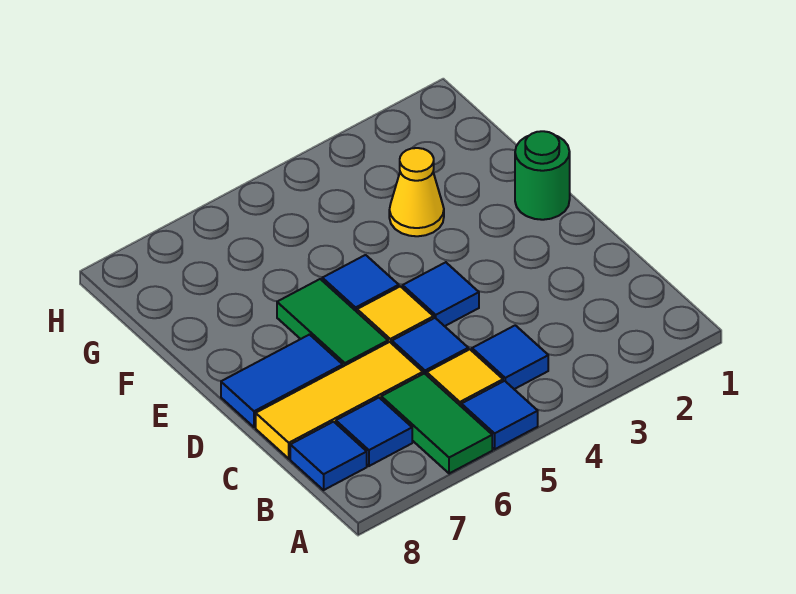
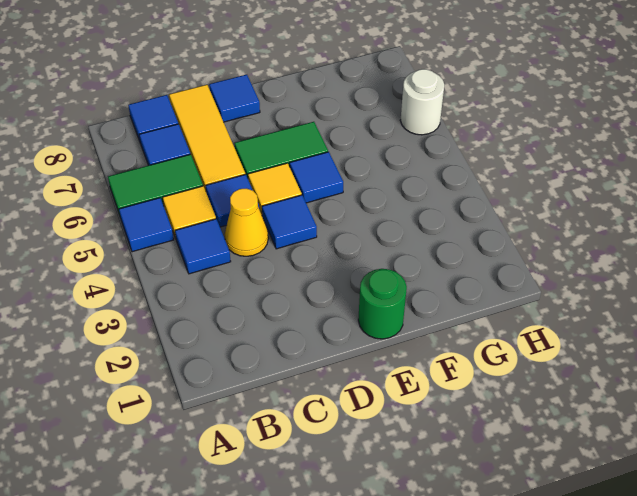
blue tile D7:D8 level 1 -> blue tile D8 level 1
yellow cone F3 level 1 -> yellow cone C4 level 1
none -> white round brick H6 level 1

